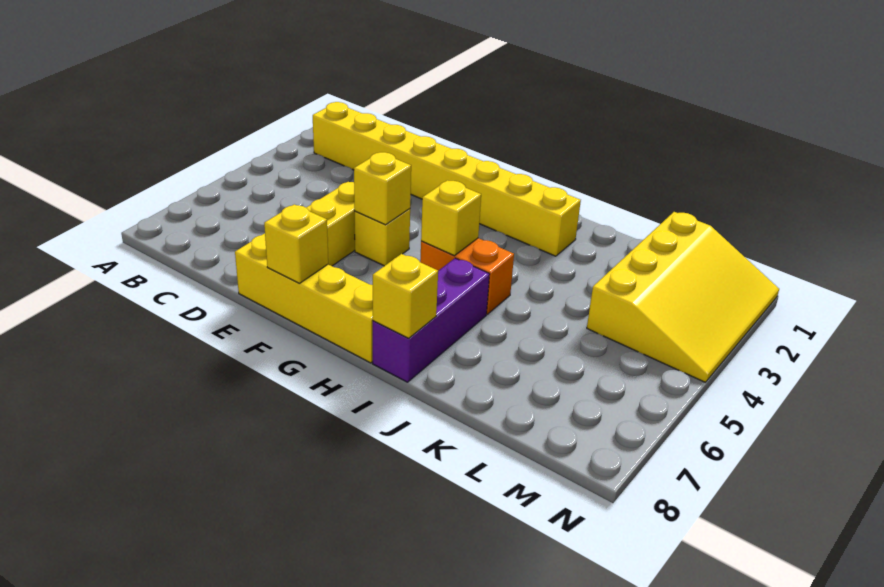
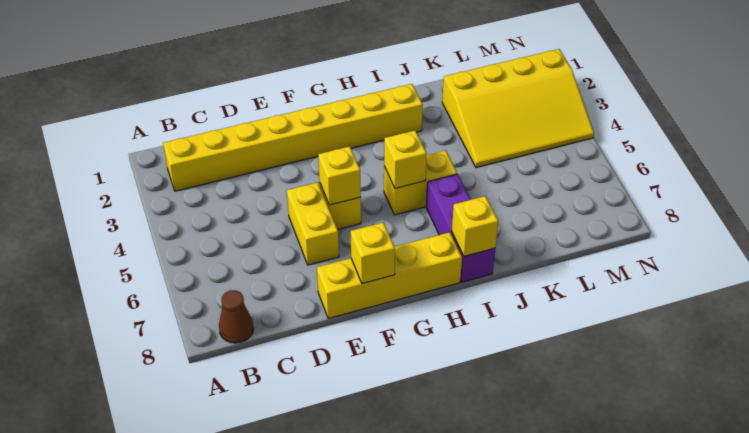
none -> brown cone B8 level 1
orange brick H5:I5 level 1 -> yellow brick H5:I5 level 1
yellow slope L1:N4 level 1 top L -> yellow slope K2:N4 level 1 top 2

